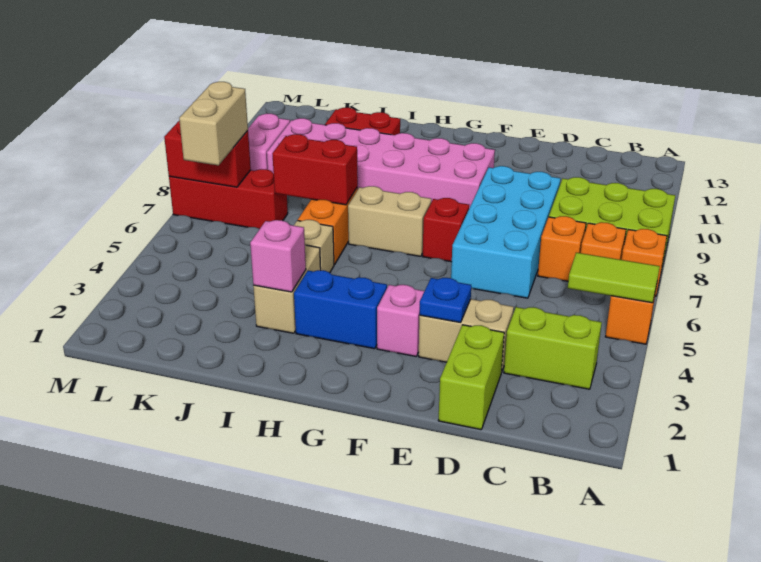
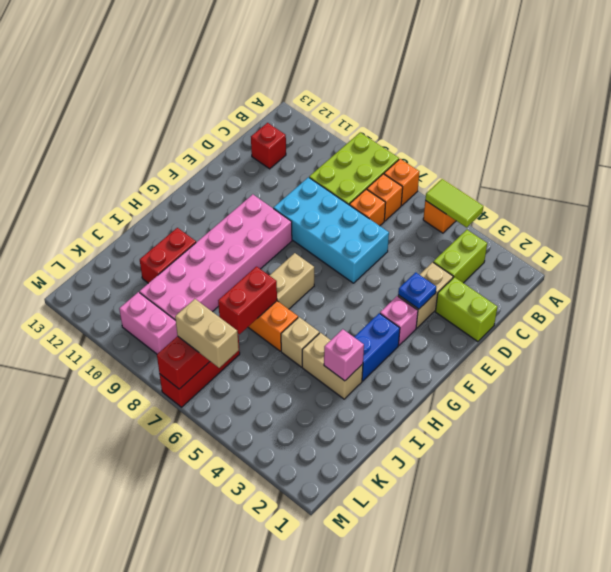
lime tile A5:B5 level 2 -> lime tile A4:A5 level 2
red brick F7 level 1 -> red brick C12 level 1

